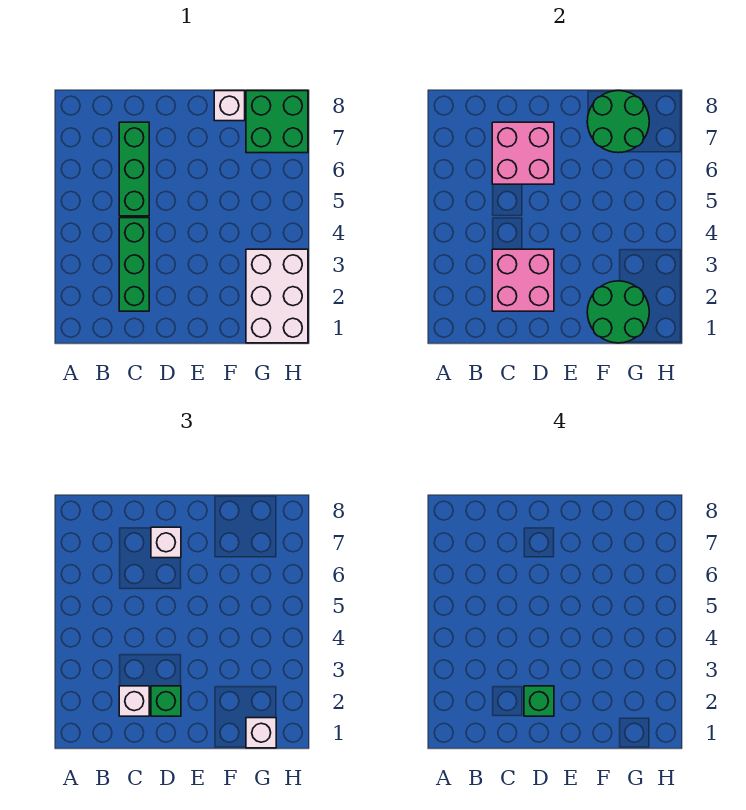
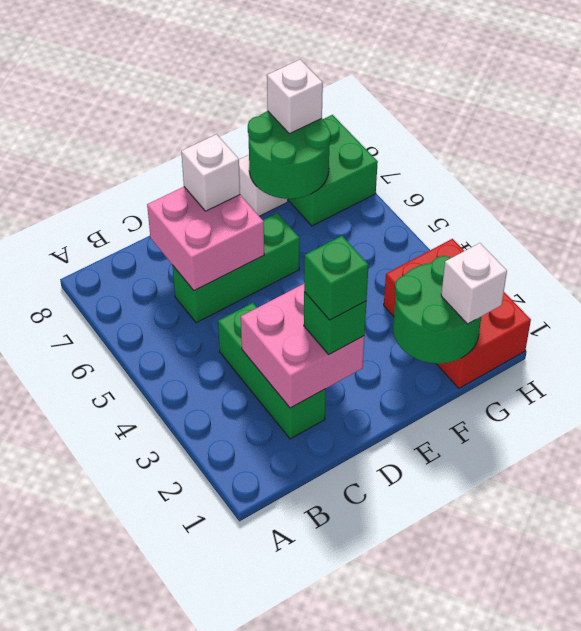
white brick C2 level 3 -> white brick G8 level 3
green brick C5:C7 level 1 -> green brick C6:E6 level 1
white brick G1:H3 level 1 -> red brick G1:H3 level 1

